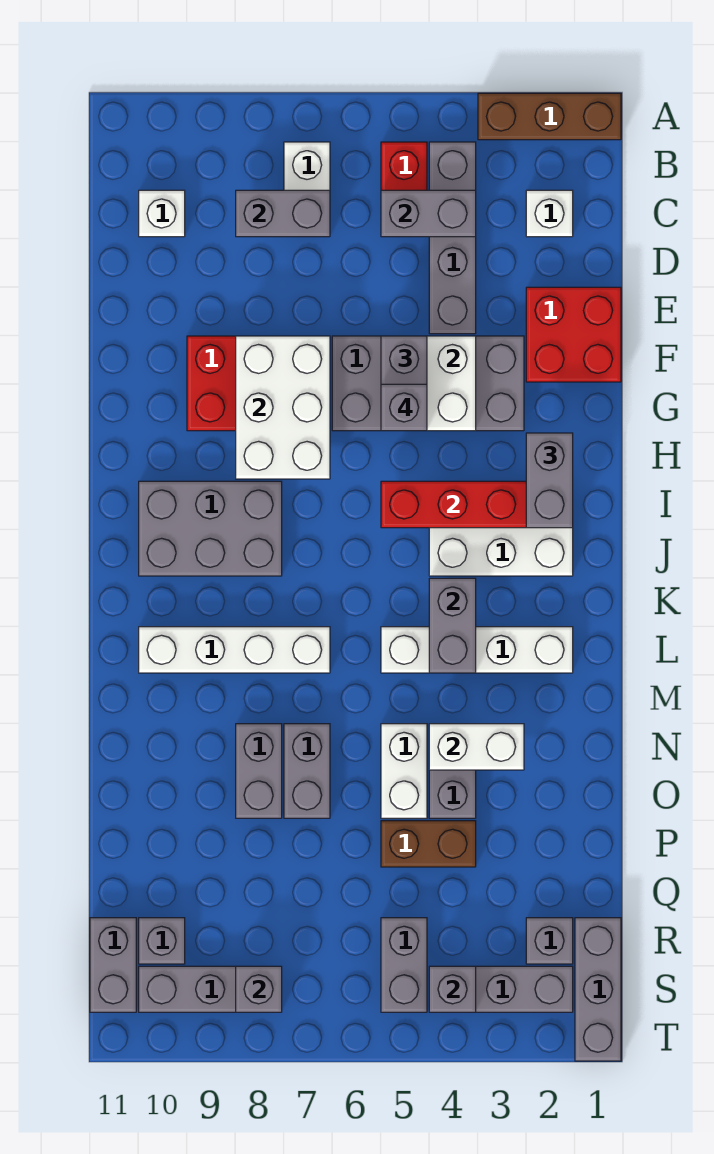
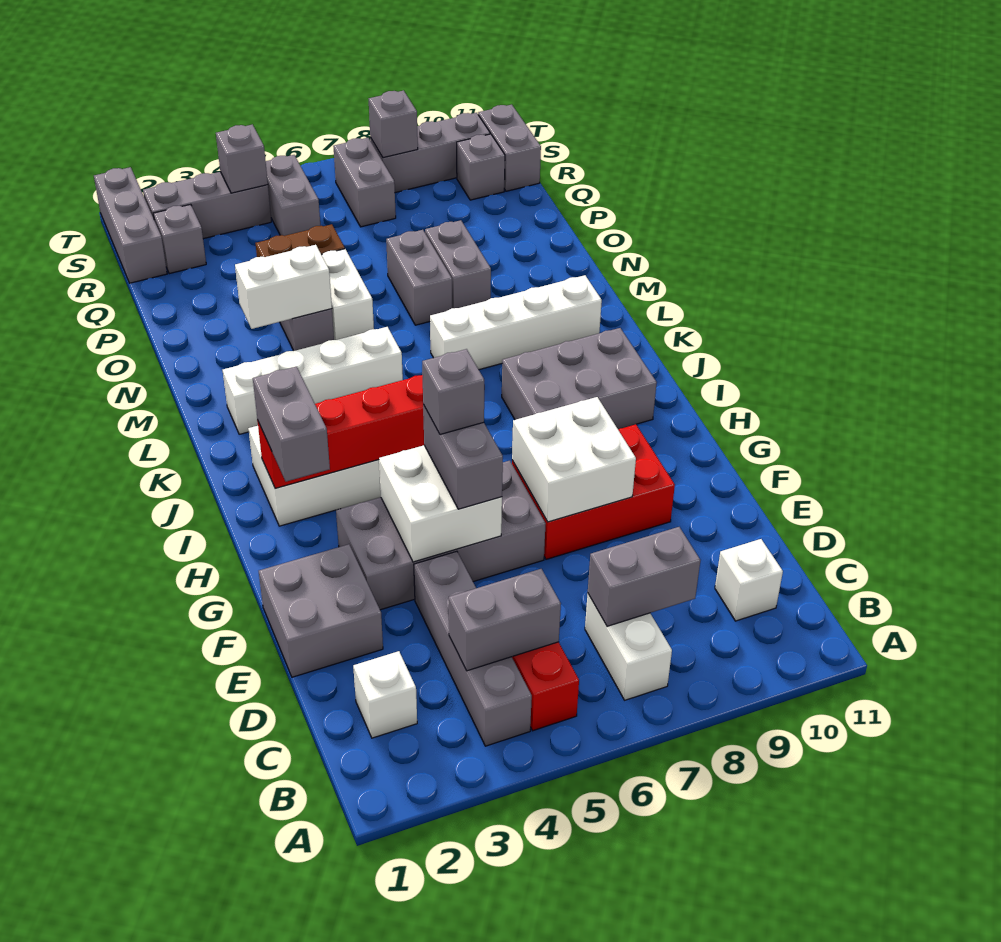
brown brick A1:A3 level 1 -> none
red brick E1:F2 level 1 -> grey brick E1:F2 level 1
white brick F7:H8 level 2 -> white brick F7:G8 level 2
grey brick K4:L4 level 2 -> grey brick R7:S7 level 1

